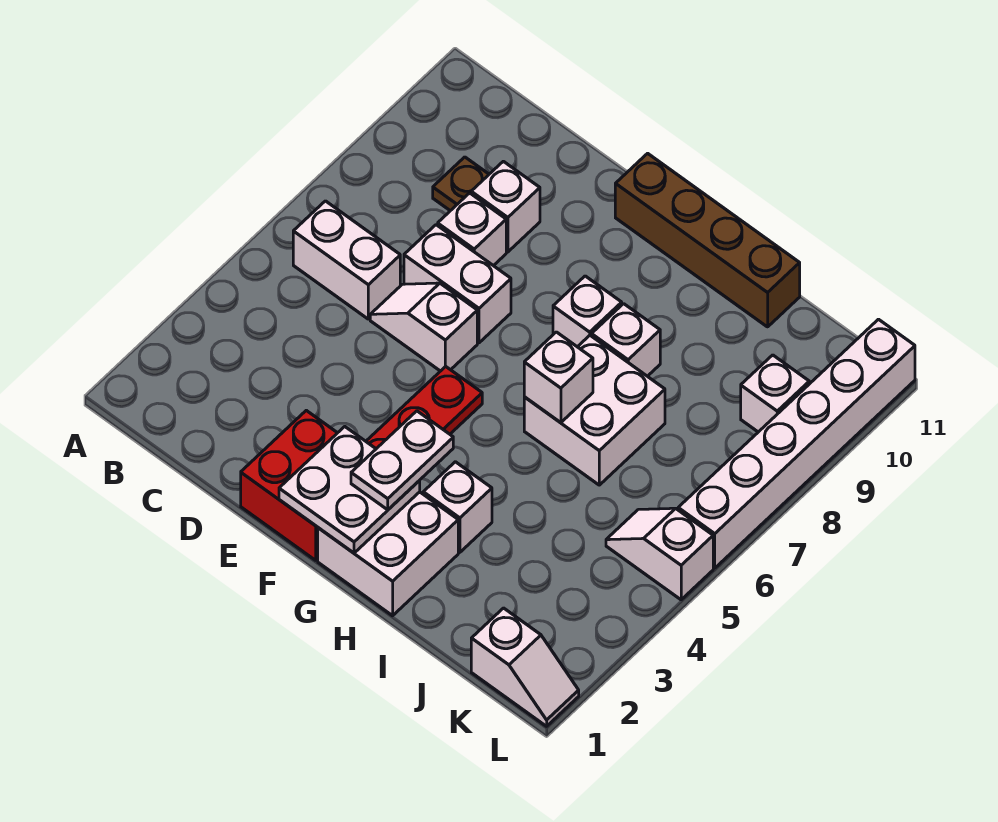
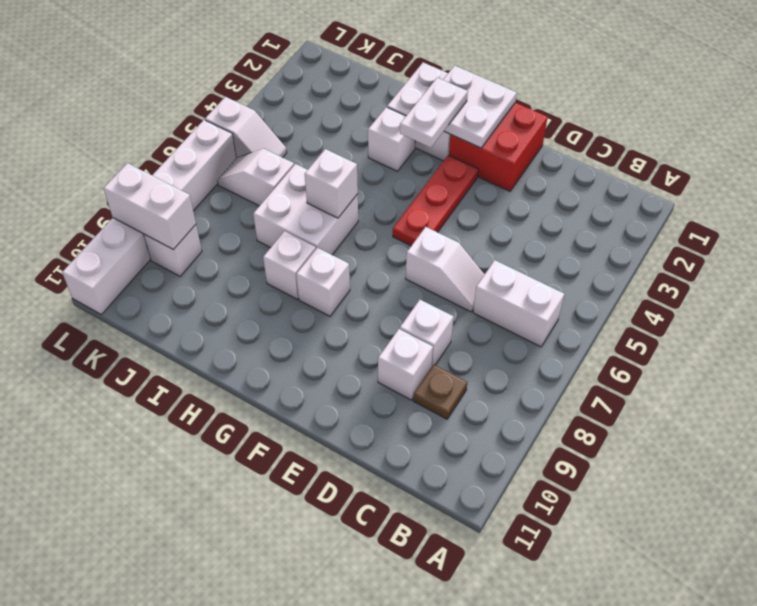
white brick D7:E7 level 1 -> white brick K9:L9 level 2
brown brick F11:I11 level 1 -> none
white slope K1:L1 level 1 top K -> white slope J6:K6 level 1 top J

